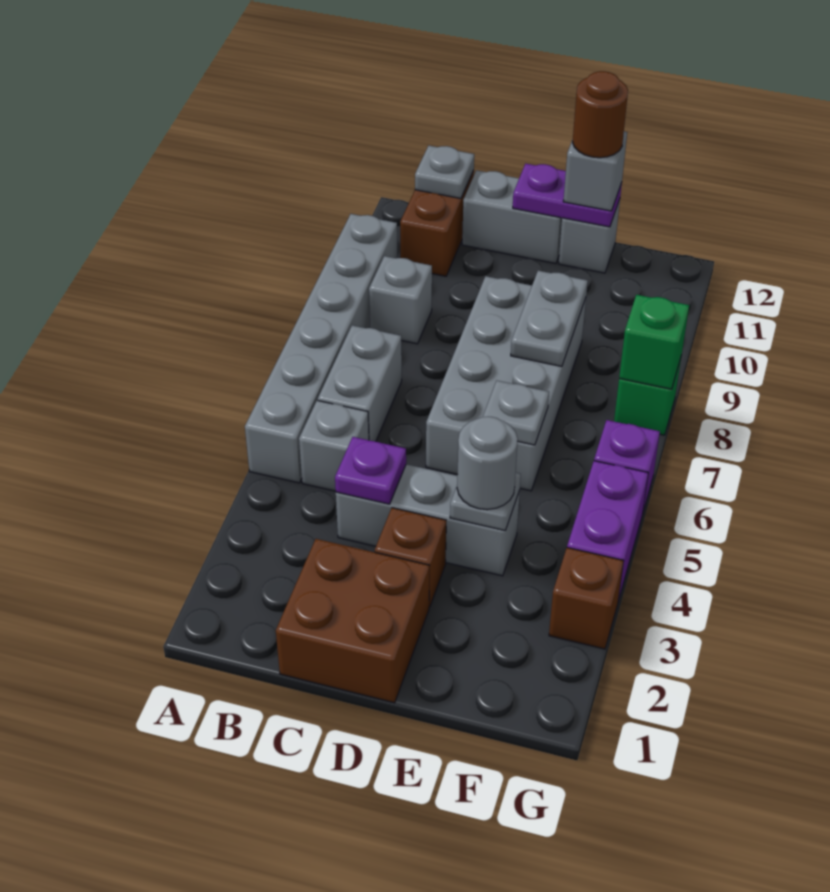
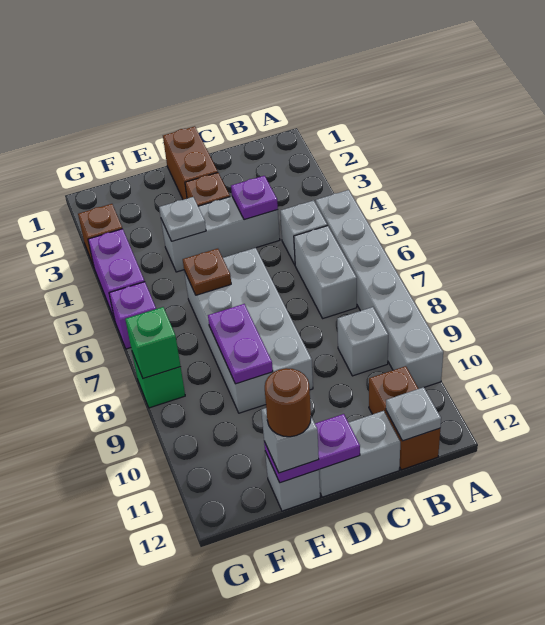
brown brick C1:D2 level 1 -> brown brick D1:D2 level 1
grey round brick E4 level 3 -> none
grey plate E6 level 2 -> brown plate E6 level 2
grey plate E8:E9 level 2 -> purple plate E8:E9 level 2

